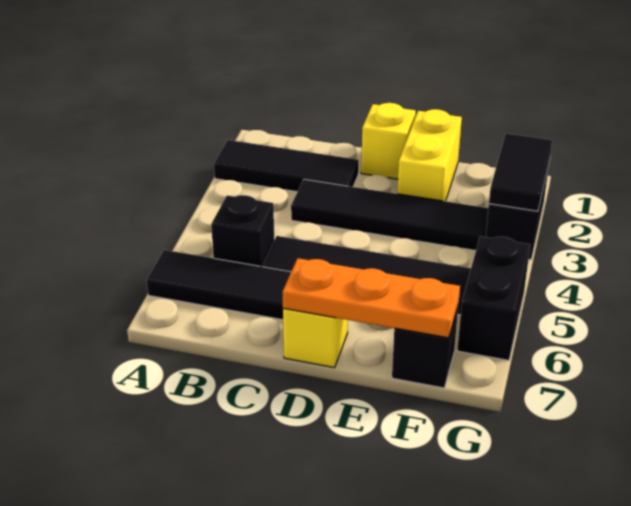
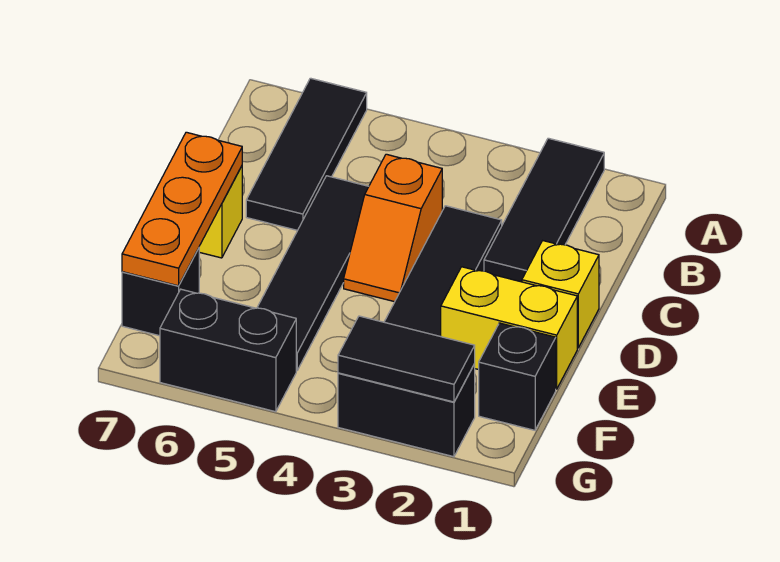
black brick B5 level 1 -> black brick F1 level 1
none -> orange slope C4:D4 level 1 top C

